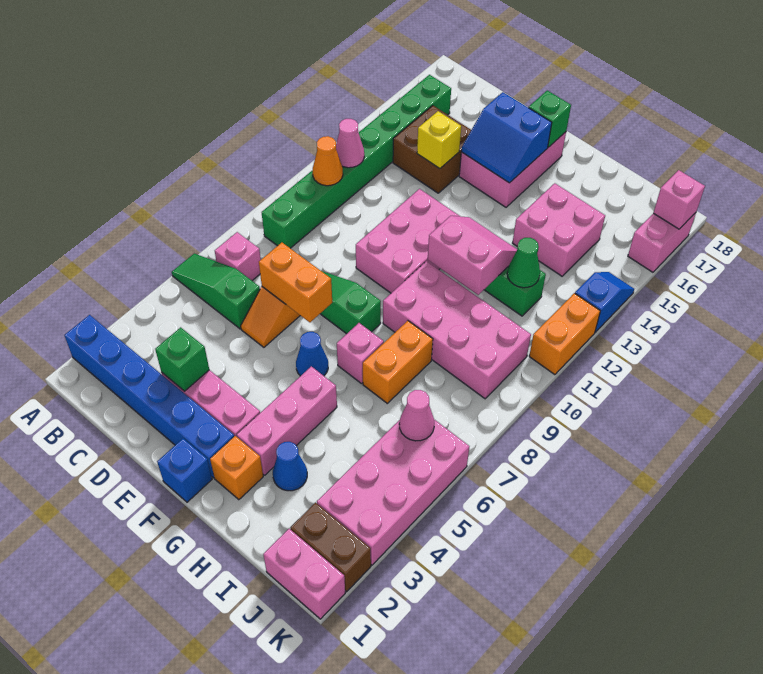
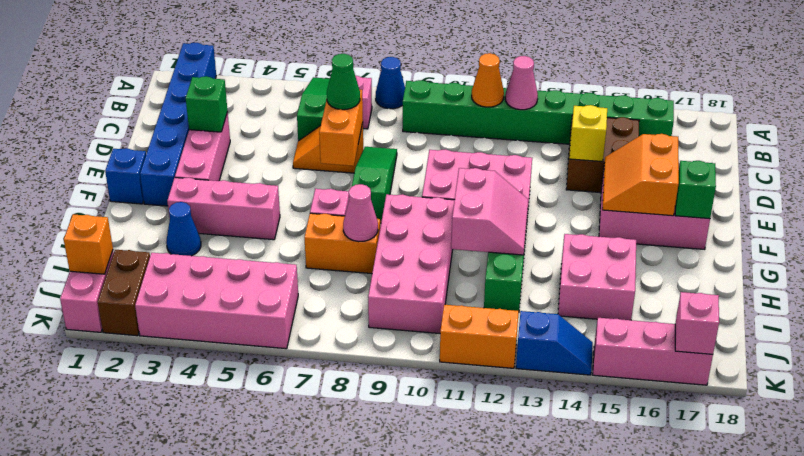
blue slope E15:F16 level 2 top 16 -> orange slope E15:F16 level 2 top 16
blue cone F6 level 1 -> blue cone A8 level 1
orange brick G2 level 1 -> orange brick J1 level 2
green cone I12 level 2 -> green cone D7 level 3
pink cone J6 level 2 -> pink cone H8 level 2
pink brick K16:K17 level 1 -> pink brick K15:K17 level 1

